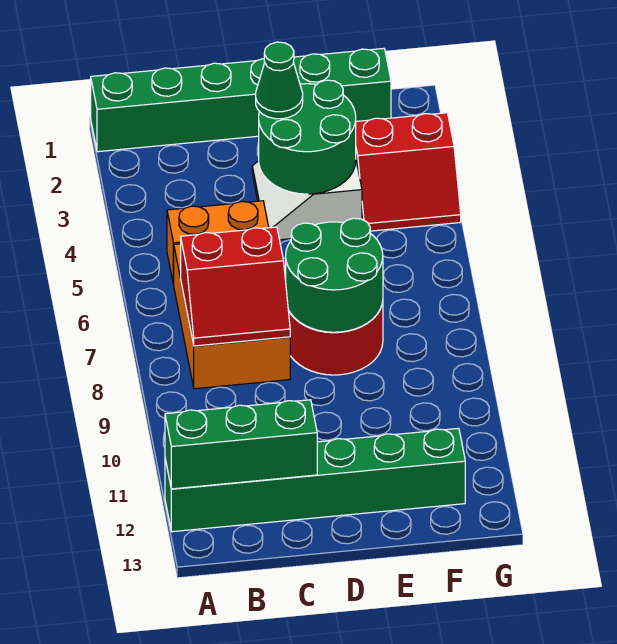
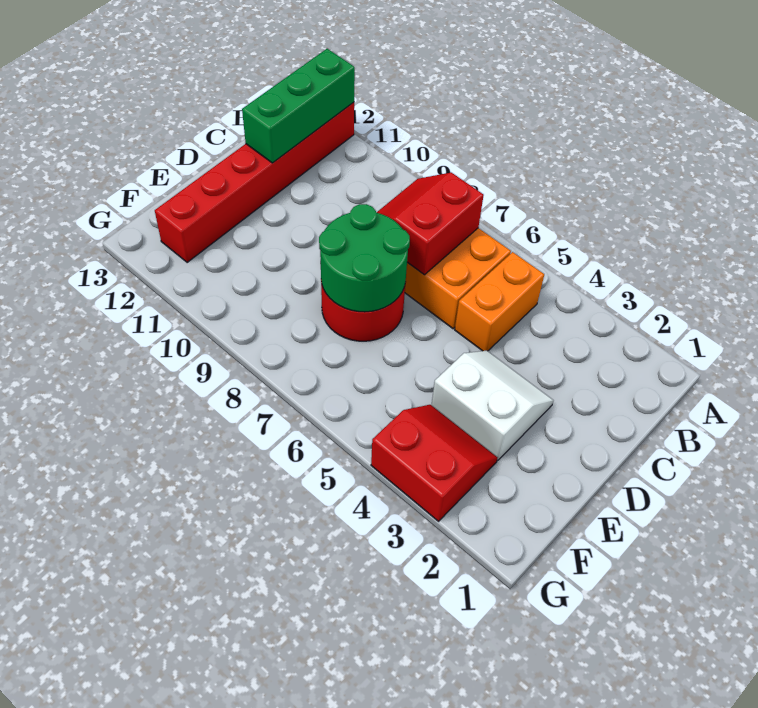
green brick A1:F1 level 1 -> none
green brick A12:F12 level 1 -> red brick A12:F12 level 1
green round brick D3:E4 level 2 -> none
green cone D3 level 3 -> none
red slope F3:G4 level 1 top 3 -> red slope F3:G4 level 1 top G

